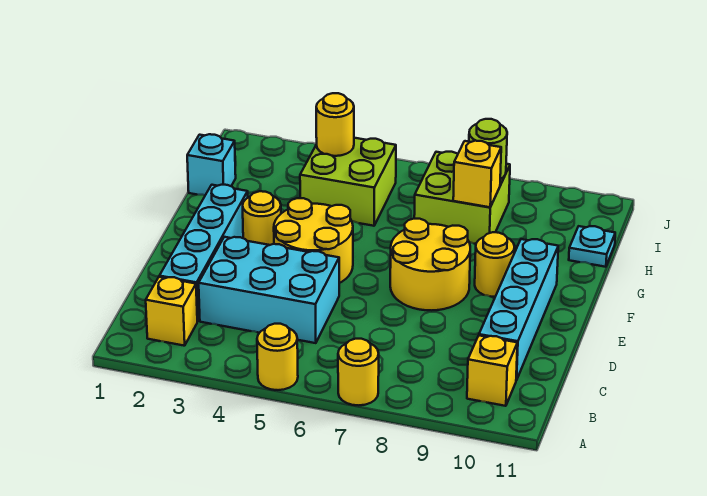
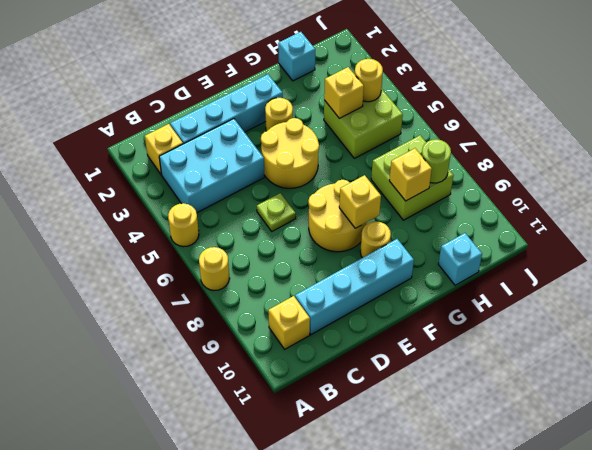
cyan brick C3:D5 level 1 -> cyan brick B3:D4 level 1
none -> lime plate D6 level 1
none -> yellow brick F8 level 2
none -> yellow brick H4 level 2
cyan plate H11 level 1 -> cyan brick H11 level 1

